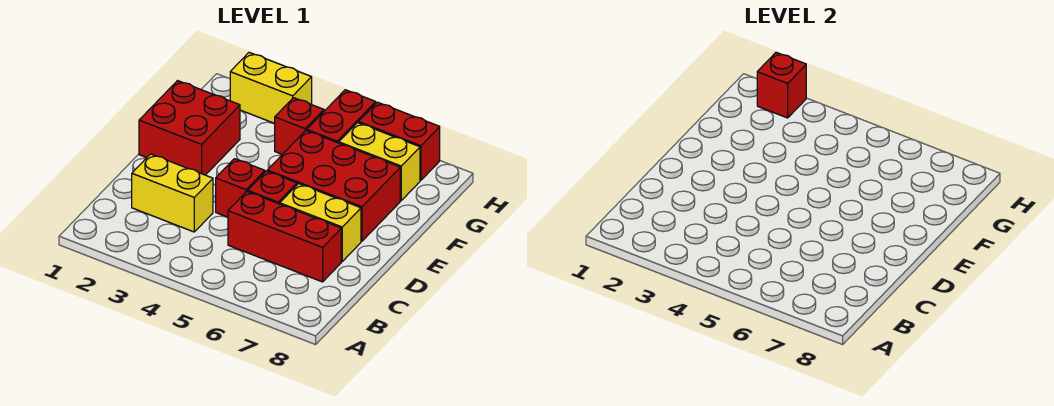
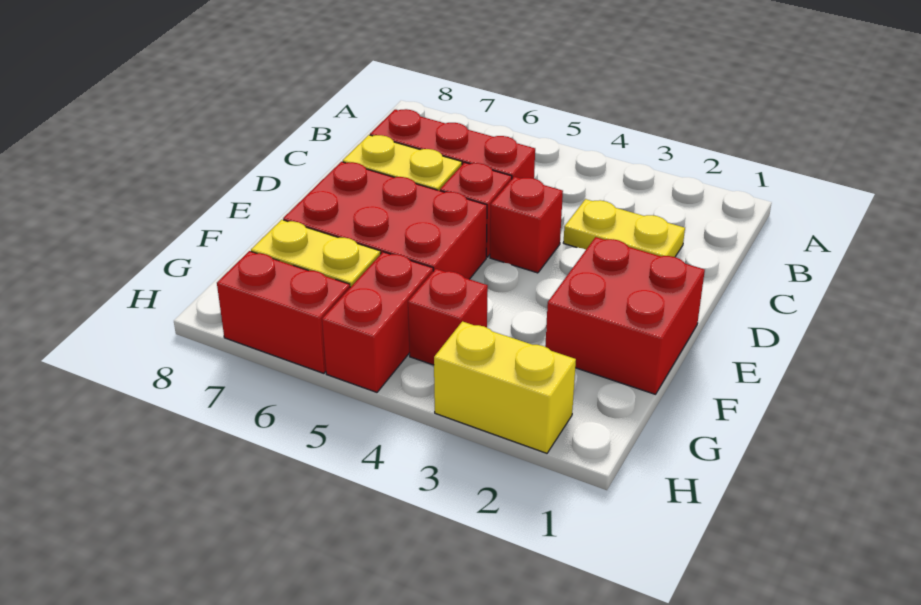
yellow brick C2:C3 level 1 -> yellow plate C2:C3 level 1
red brick H2 level 2 -> none

